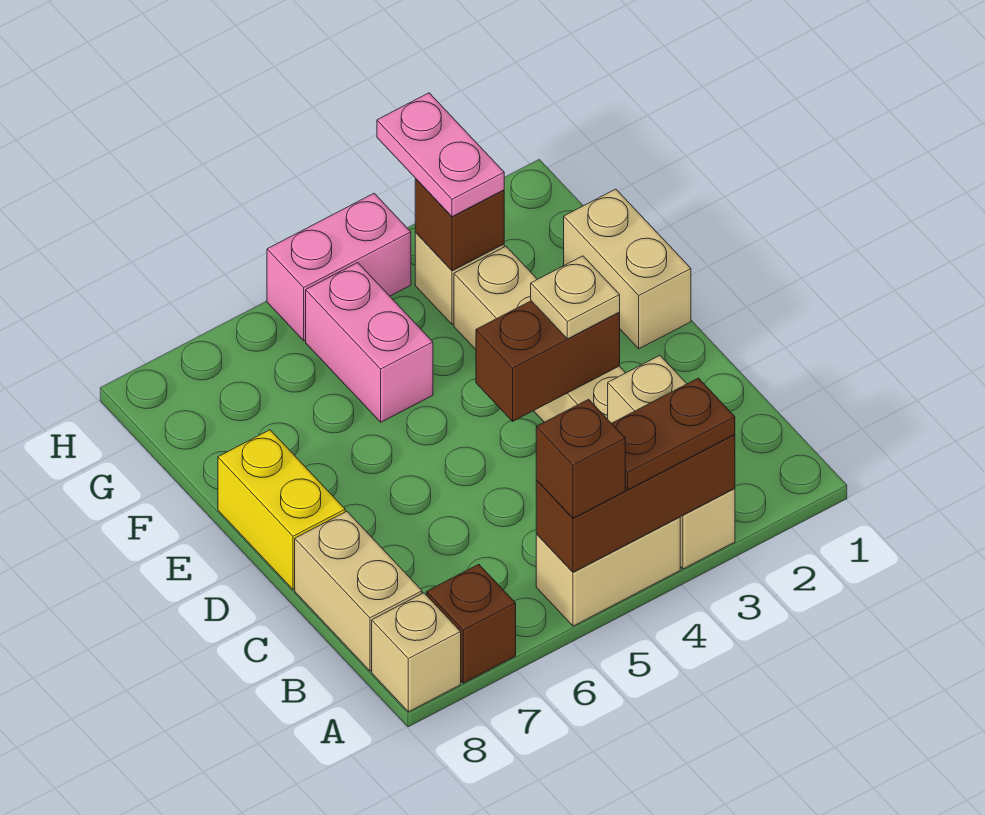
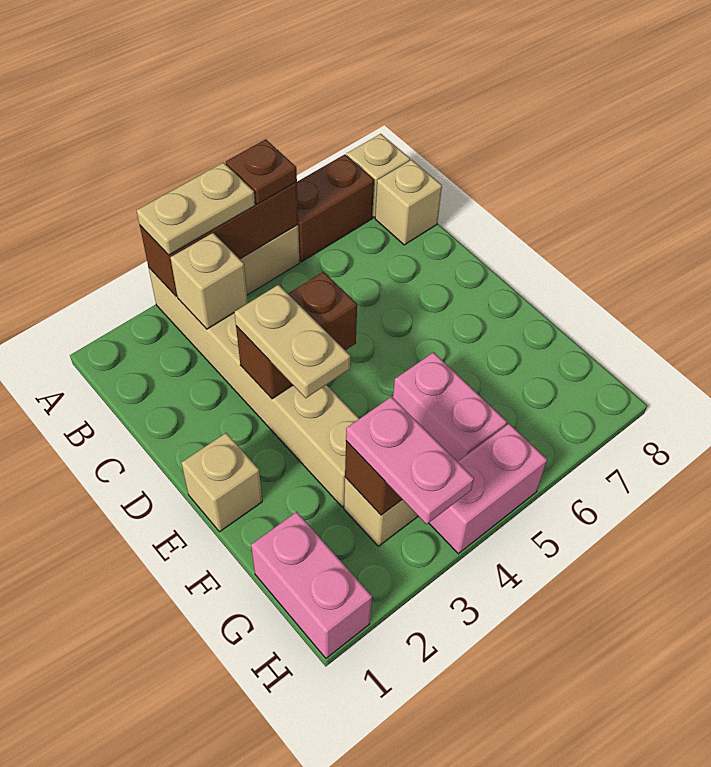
brown plate A3:A4 level 3 -> tan plate A3:A4 level 3
brown brick A5 level 3 -> brown plate A5 level 3
brown brick A7 level 1 -> brown brick A6:A7 level 1
tan brick B8:C8 level 1 -> tan brick B8 level 1
tan plate D3 level 3 -> tan plate D3:E3 level 3
yellow brick D8:E8 level 1 -> none
tan brick E1:F1 level 1 -> tan brick E1 level 1
none -> pink brick G1:H1 level 1

